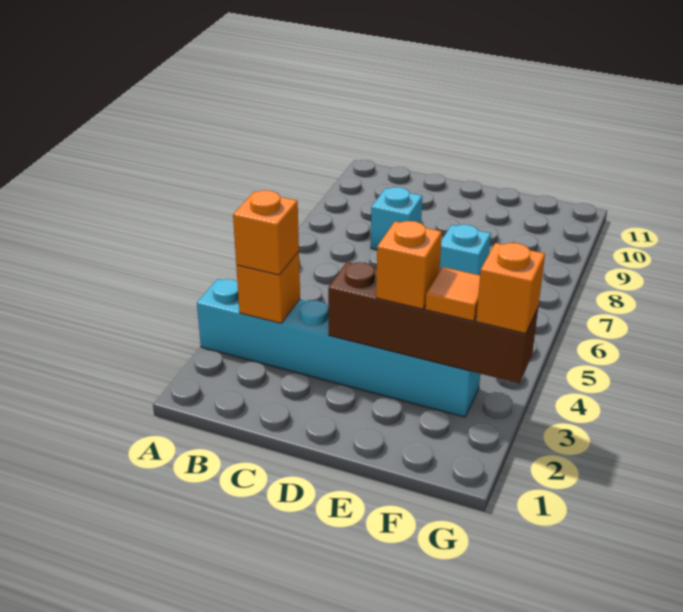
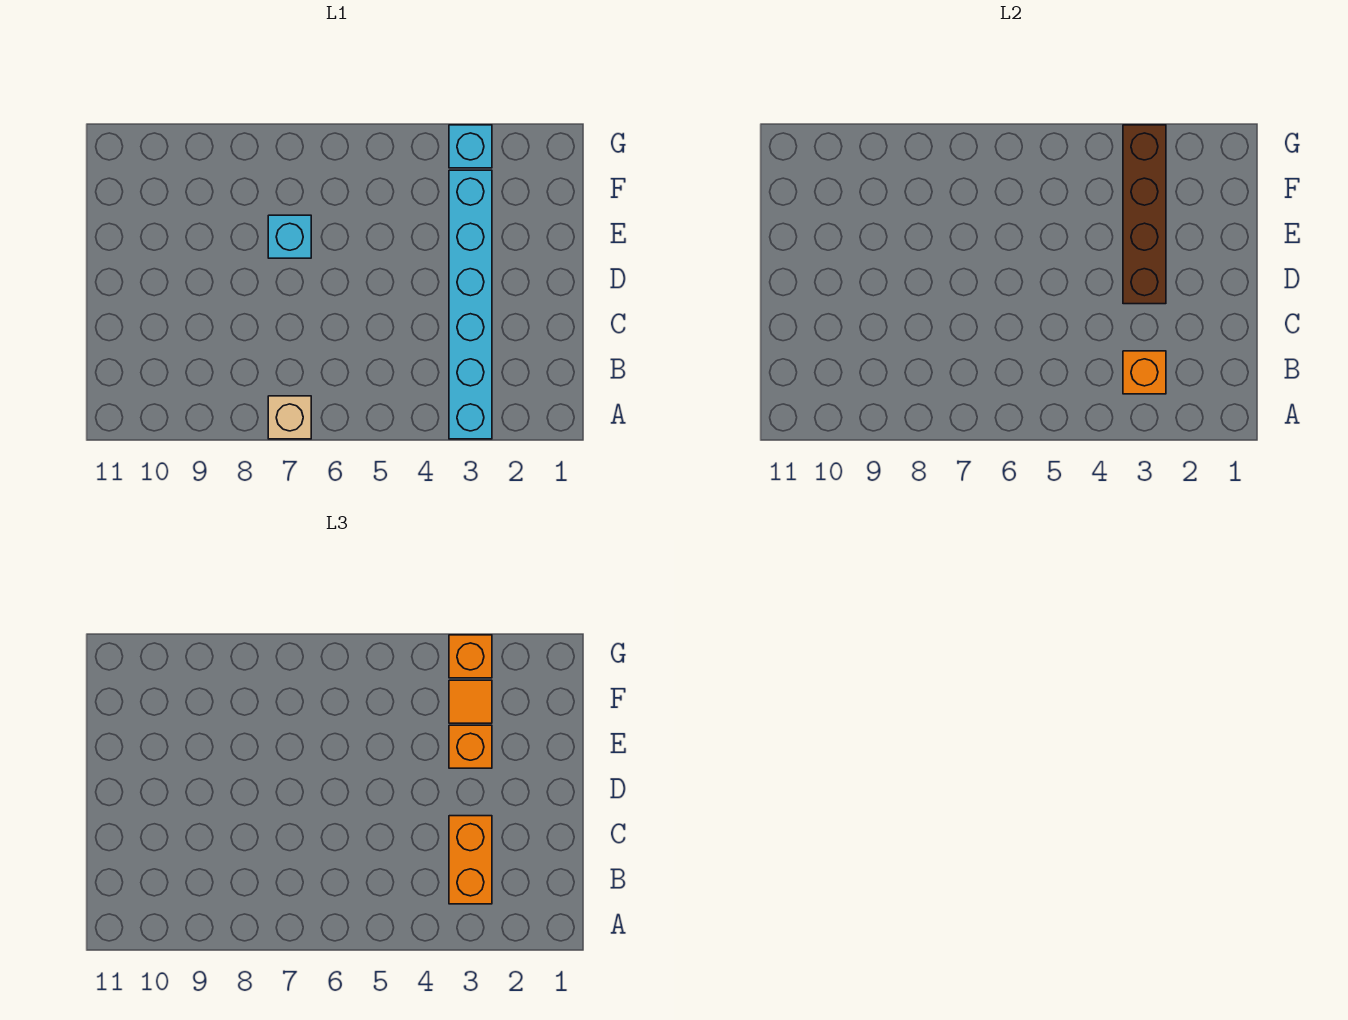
none -> tan brick A7 level 1
orange brick B3 level 3 -> orange brick B3:C3 level 3
cyan brick C8 level 1 -> cyan brick G3 level 1

